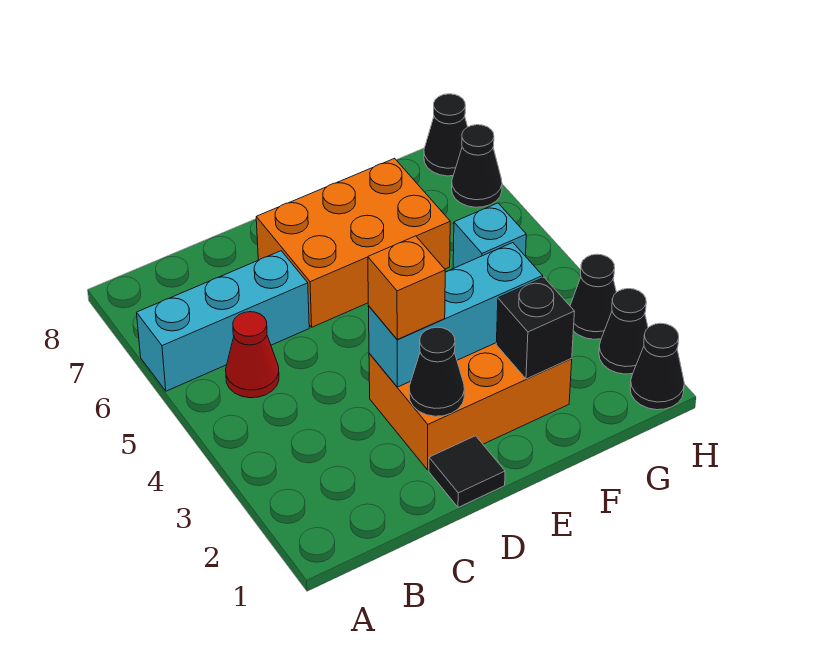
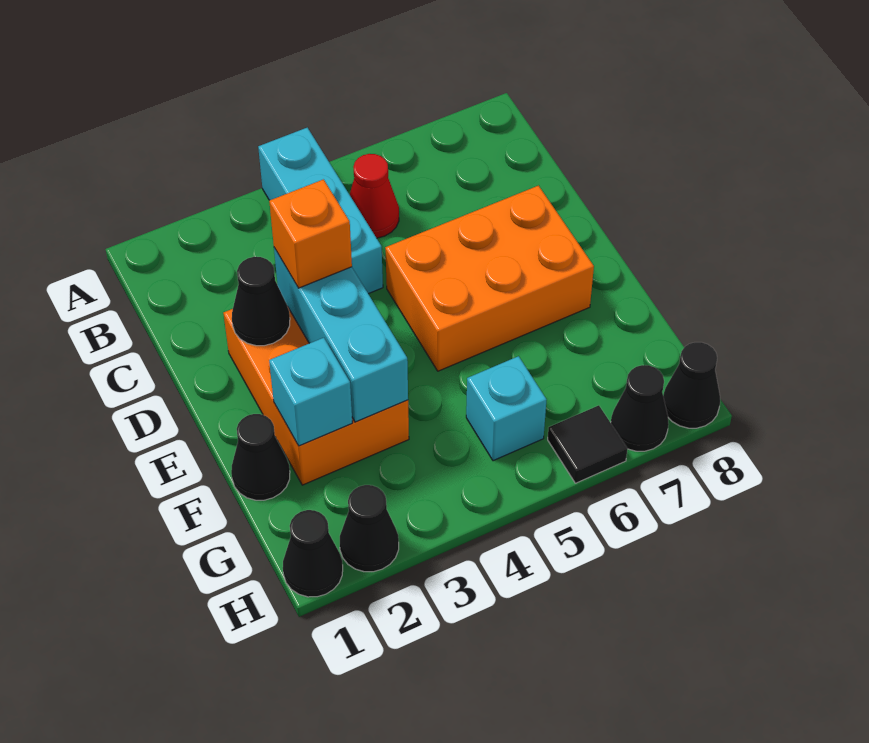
cyan brick A6:C6 level 1 -> cyan brick A4:C4 level 1
black tile D1 level 1 -> black tile H6 level 1
orange brick D6:F7 level 1 -> orange brick D5:E7 level 1
black brick F2 level 2 -> cyan brick F2 level 2
black cone H3 level 1 -> black cone F1 level 1

